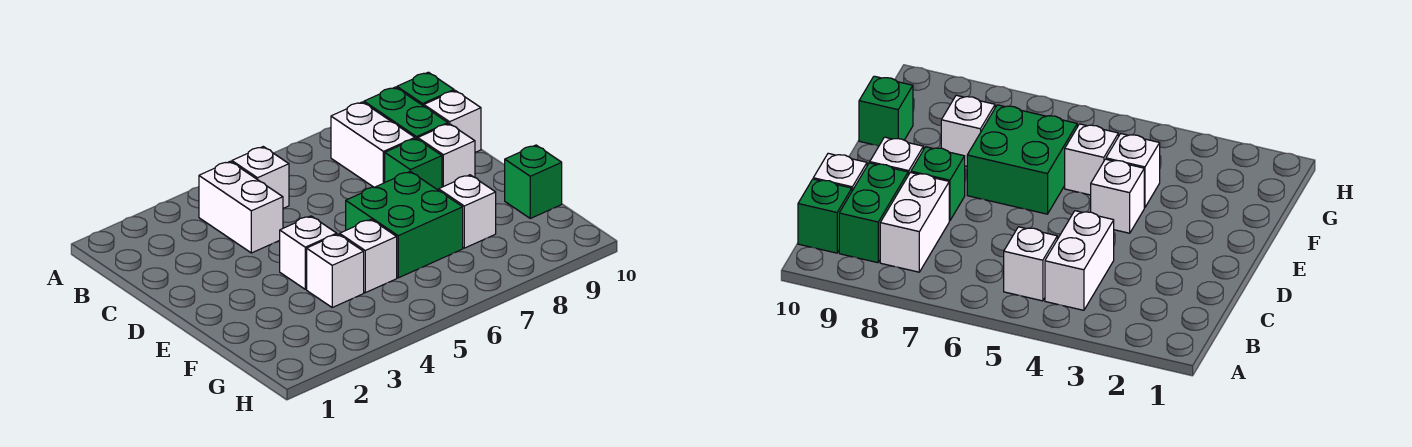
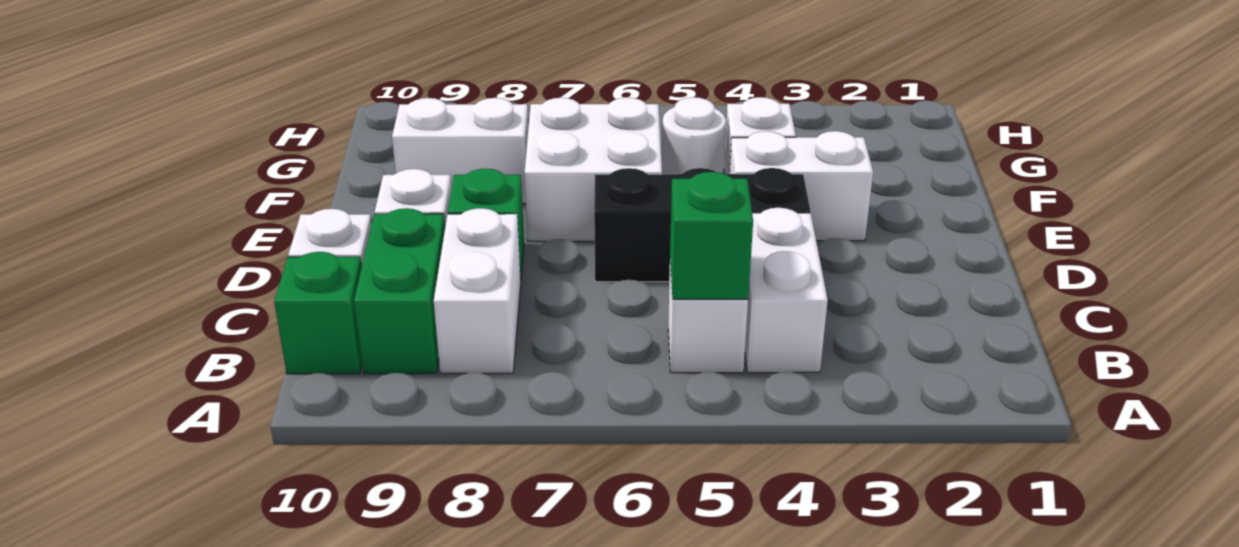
none -> black brick D4:D6 level 1
white brick E4 level 1 -> white brick E3:E4 level 1
green brick E6:F7 level 1 -> white brick E6:F7 level 1
white brick F5 level 1 -> white round brick F5 level 1
white brick F8 level 1 -> white brick F8:F9 level 1
green brick F10 level 1 -> green brick B5 level 2

